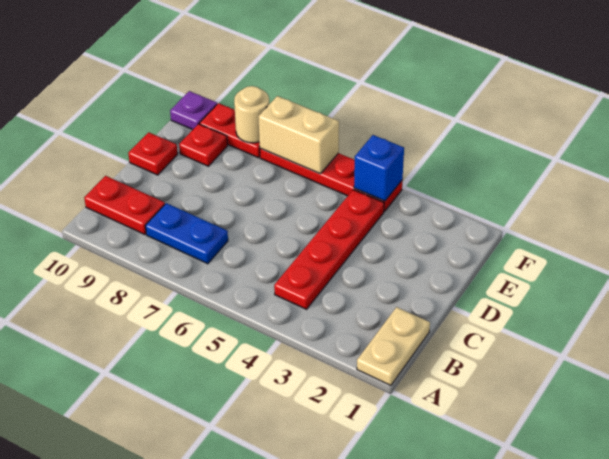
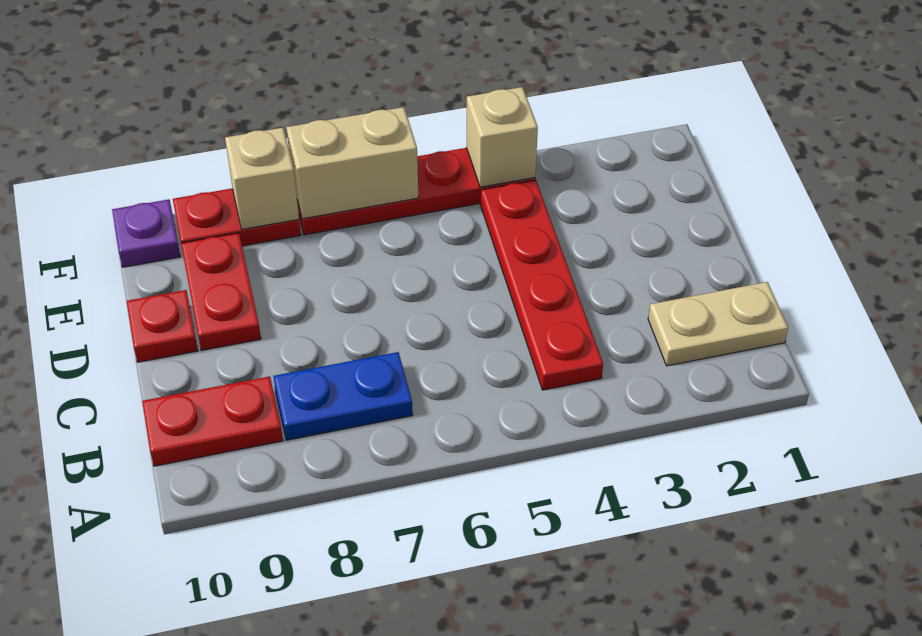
tan plate A1:B1 level 1 -> tan plate B1:B2 level 1
red plate E9 level 1 -> red plate D9:E9 level 1
blue brick F4 level 2 -> tan brick F4 level 2
tan round brick F8 level 2 -> tan brick F8 level 2

